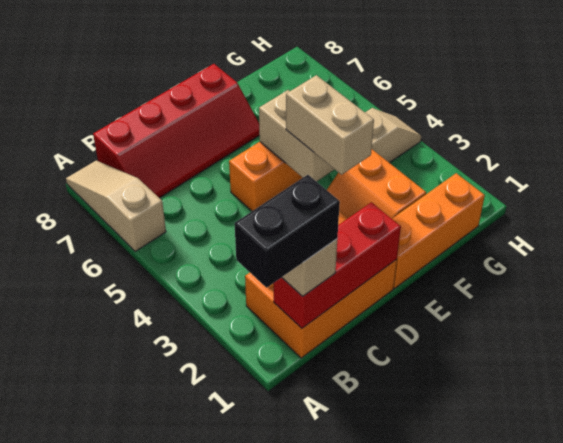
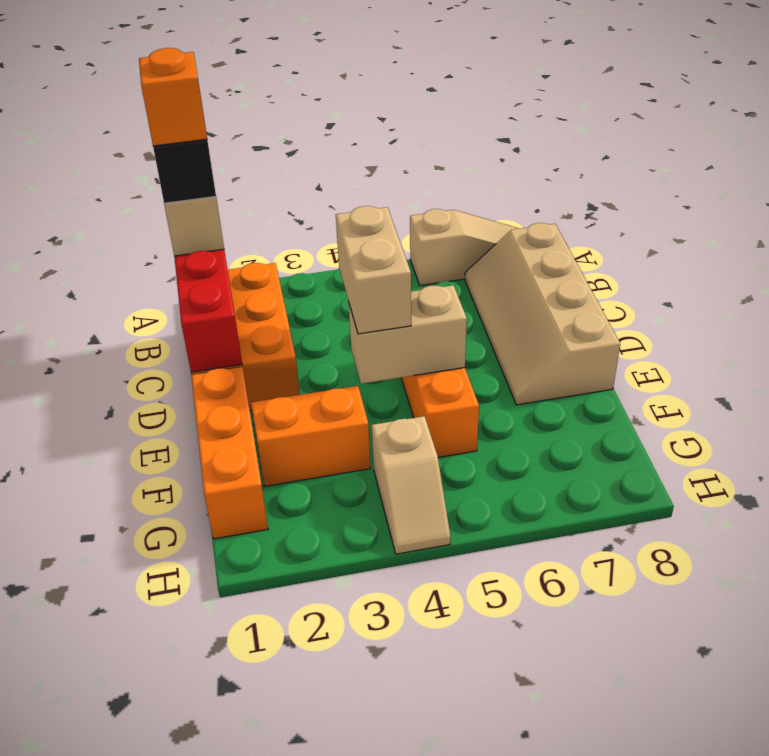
none -> orange brick B1 level 5
red slope B7:E8 level 1 top 8 -> tan slope B7:E8 level 1 top 8
tan brick E3:E4 level 3 -> tan brick D4:E4 level 3

